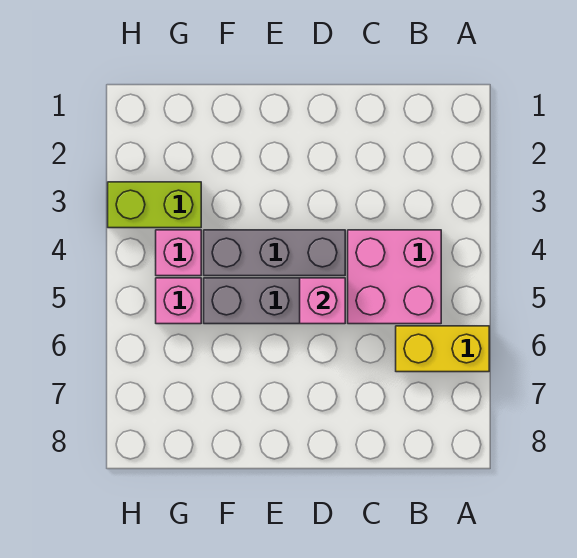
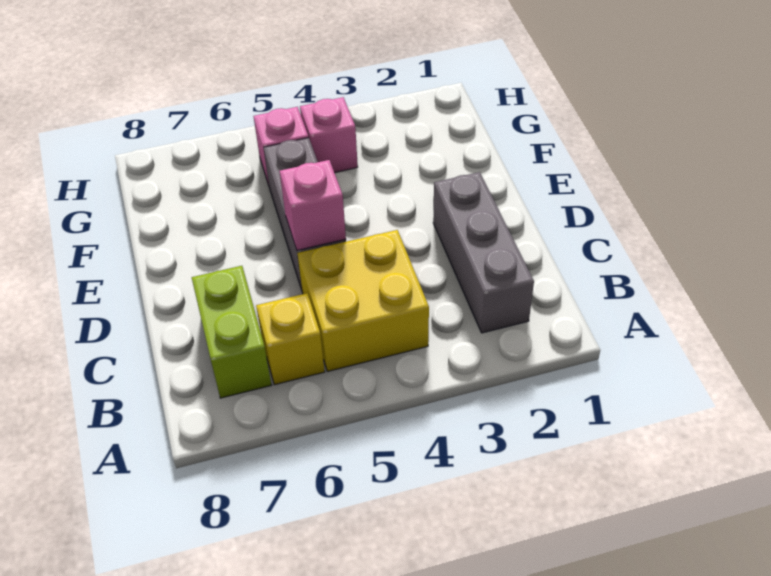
yellow brick A6:B6 level 1 -> yellow brick B6 level 1
pink brick B4:C5 level 1 -> yellow brick B4:C5 level 1
grey brick D4:F4 level 1 -> grey brick B2:D2 level 1
lime brick G3:H3 level 1 -> lime brick B7:C7 level 1

